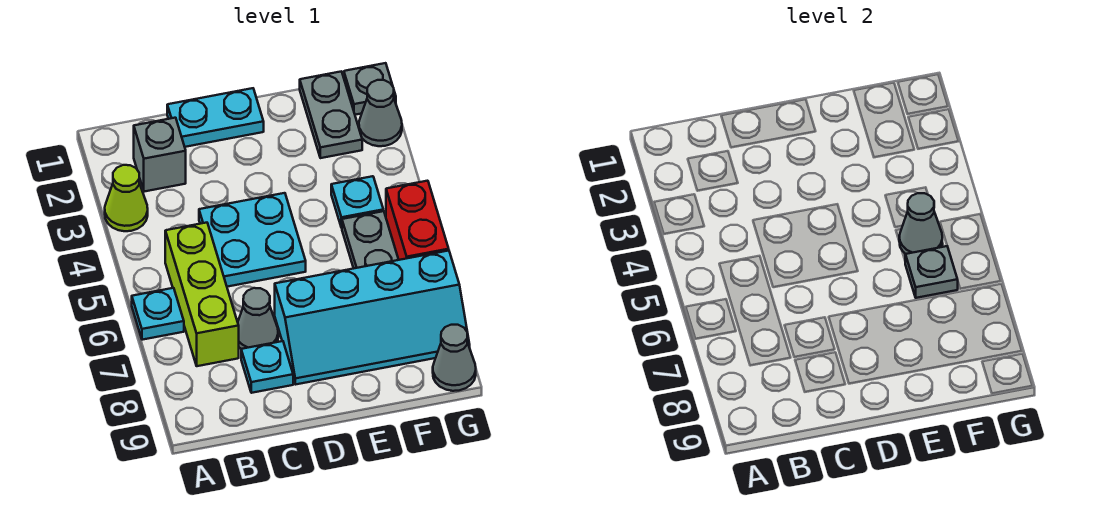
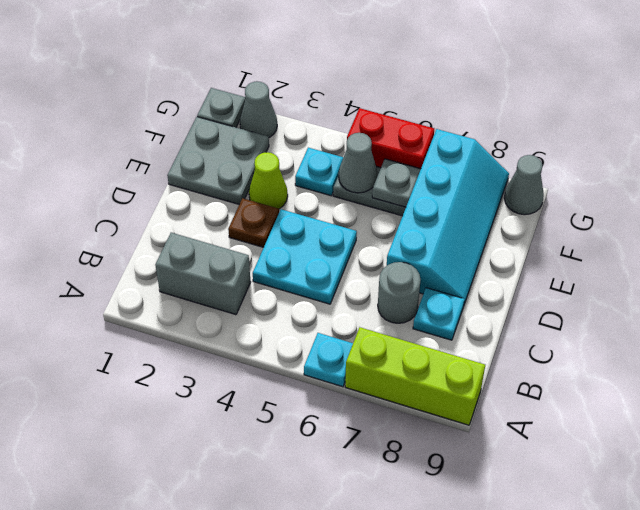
lime cone A3 level 1 -> lime cone E3 level 1
grey brick B2 level 1 -> grey brick B2:B3 level 1
lime brick B5:B7 level 1 -> lime brick A7:A9 level 1
cyan plate C1:D1 level 1 -> none
grey cone C7 level 1 -> grey round brick C7 level 1
none -> brown plate D3 level 1
grey plate F1:F2 level 1 -> grey plate E1:F2 level 1

